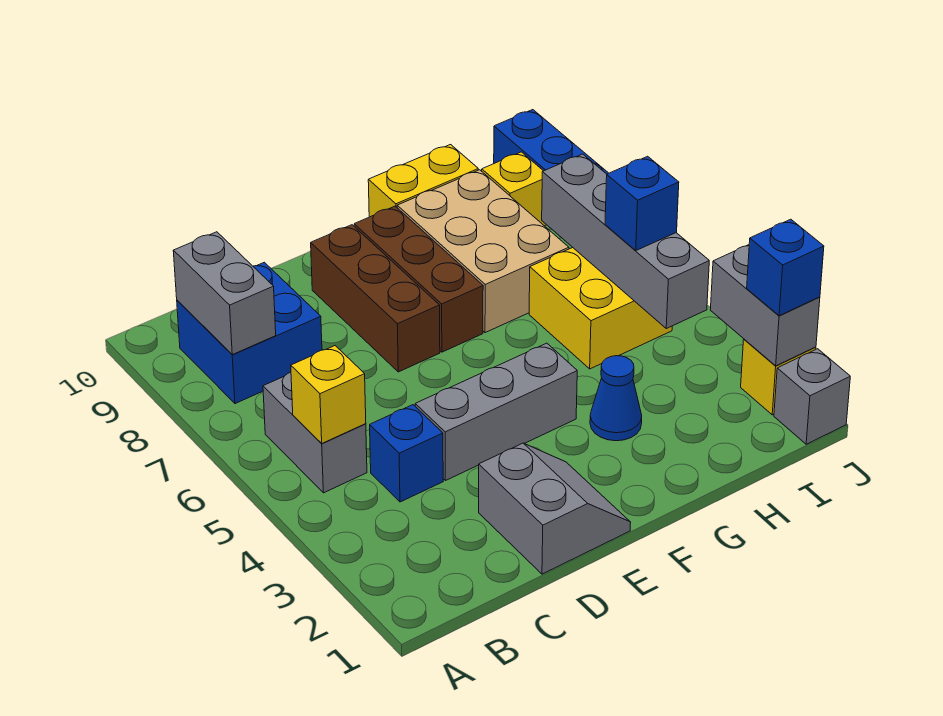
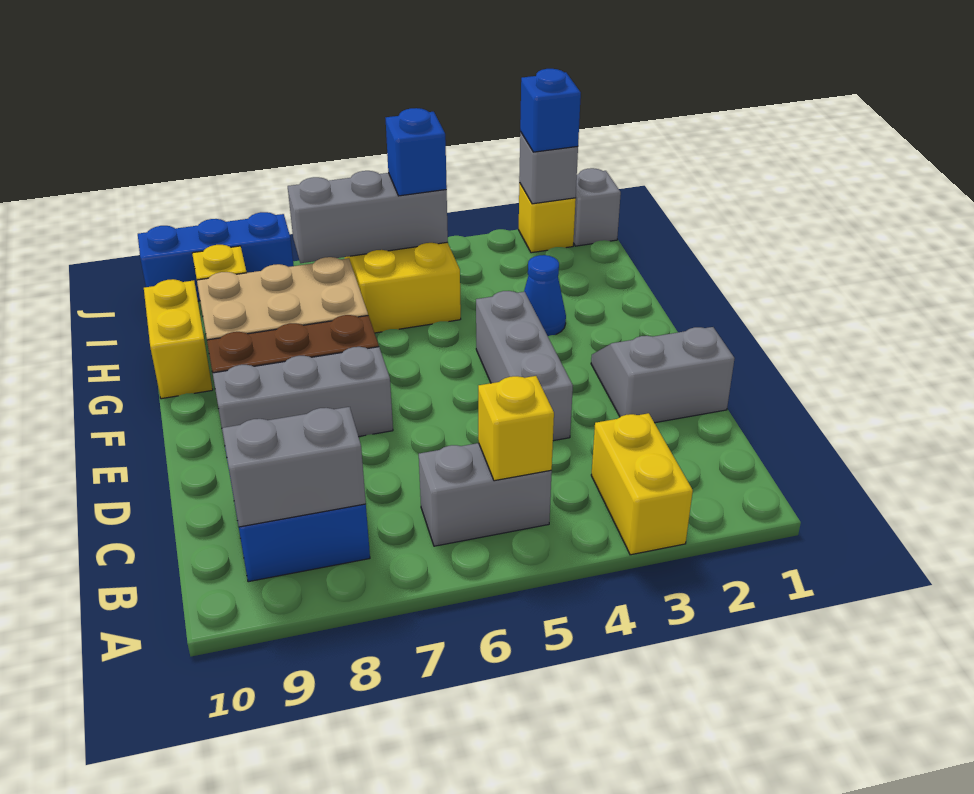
none -> yellow brick A3:B3 level 1
blue brick C4 level 1 -> none
brown brick E7:E9 level 1 -> grey brick E7:E9 level 1
grey brick I4:I7 level 2 -> grey brick I5:I7 level 2
grey brick J2:J3 level 2 -> grey brick J2 level 2

